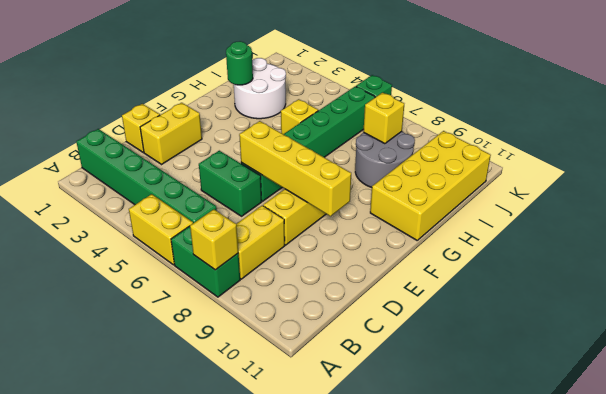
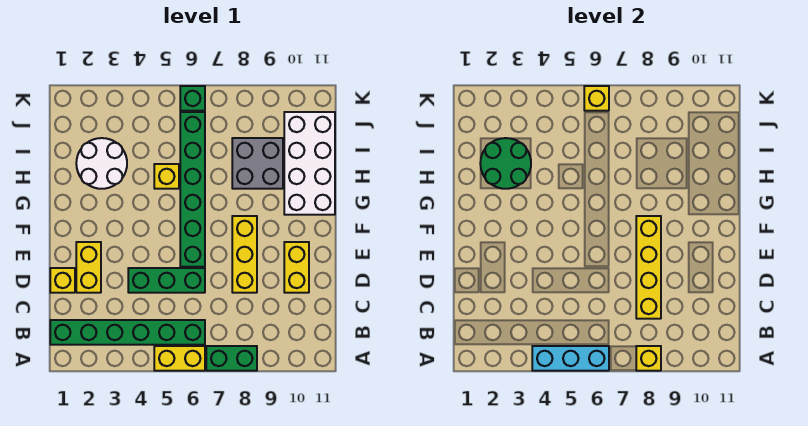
none -> cyan brick A4:A6 level 2
yellow brick B8:C8 level 1 -> yellow brick D10:E10 level 1
green brick D5:D6 level 1 -> green brick D4:D6 level 1
yellow brick E6:E9 level 2 -> yellow brick C8:F8 level 2
yellow brick G10:J11 level 1 -> white brick G10:J11 level 1
green round brick H2 level 2 -> green round brick H2:I3 level 2
grey round brick H8:I9 level 1 -> grey brick H8:I9 level 1
yellow brick I8 level 2 -> yellow brick K6 level 2

